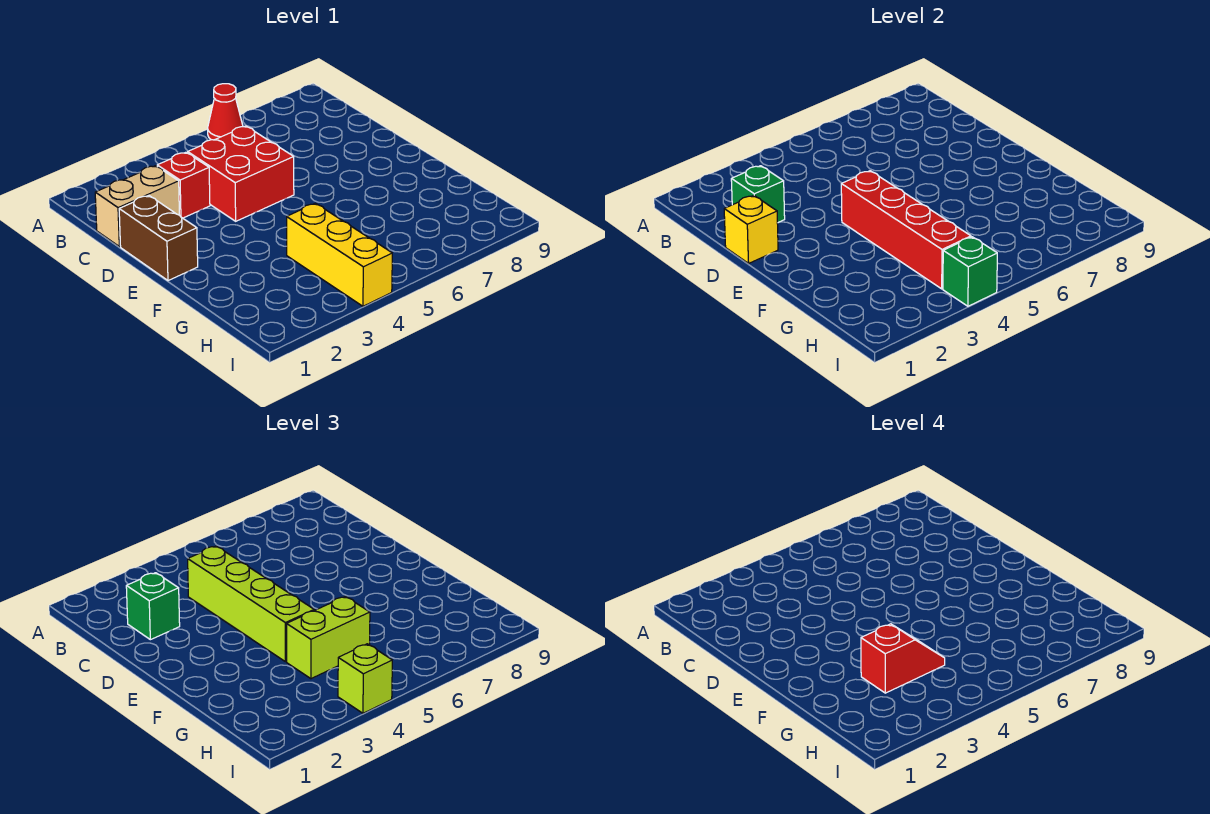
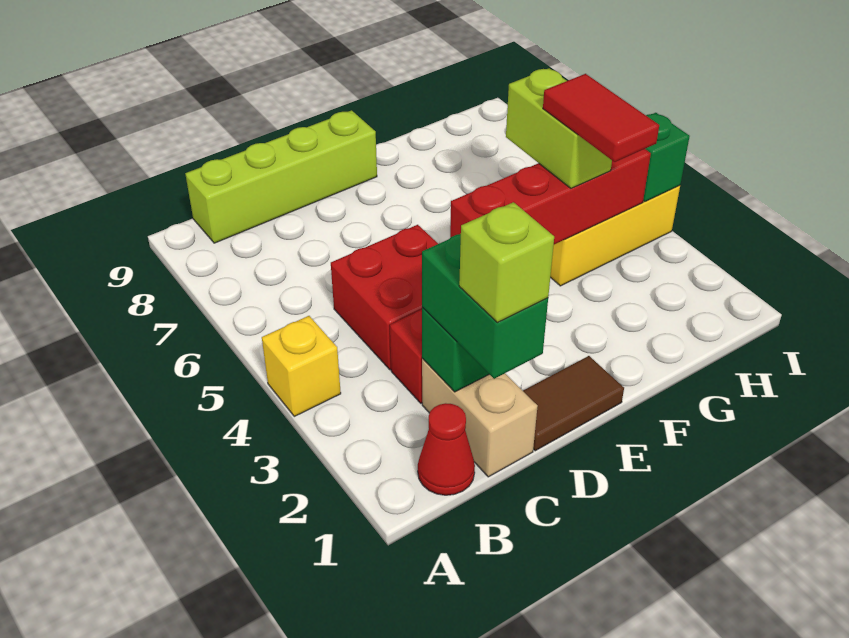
red cone A6 level 1 -> red cone B1 level 1
green brick C2 level 3 -> green brick C1:C2 level 3
lime brick C4:F4 level 3 -> lime brick B9:E9 level 1
brown brick D1:E1 level 1 -> brown tile D1:E1 level 1
yellow brick D1 level 2 -> yellow brick A4 level 1
red slope G3:G4 level 4 top 3 -> red tile G3:G4 level 4
lime brick I4 level 3 -> lime brick C1 level 4

